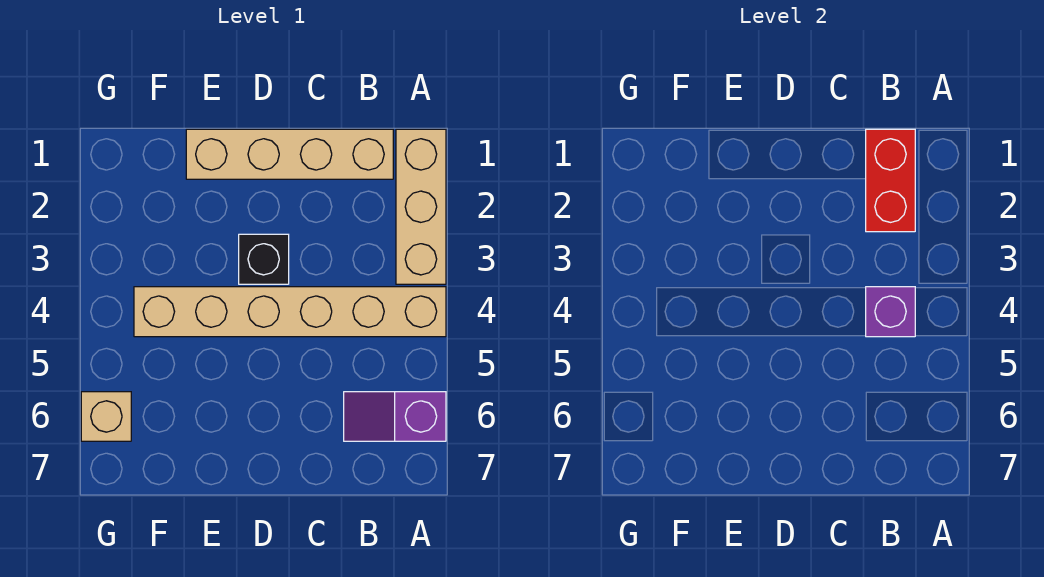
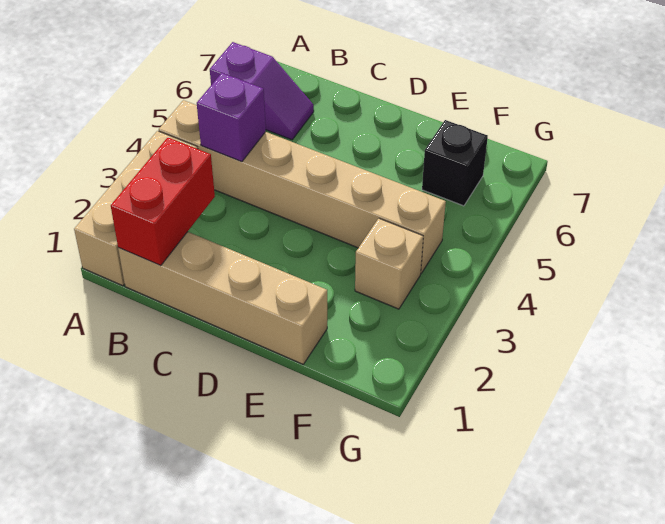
black brick D3 level 1 -> black brick F6 level 1
tan brick G6 level 1 -> tan brick F3 level 1

